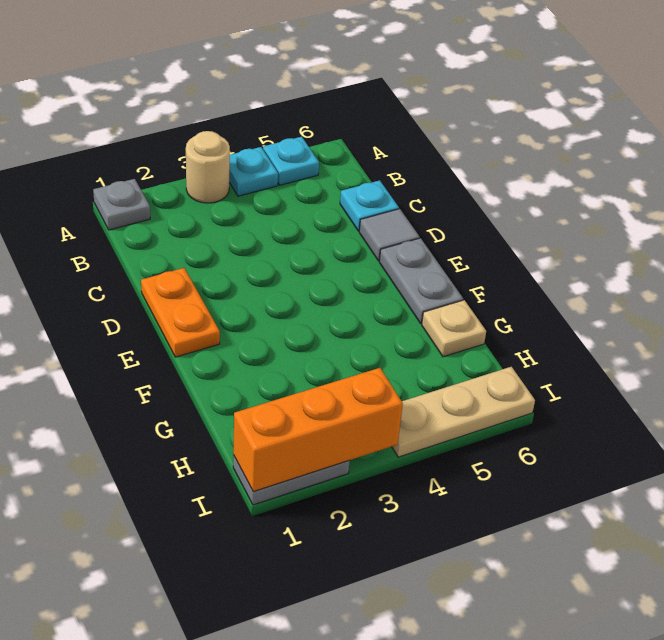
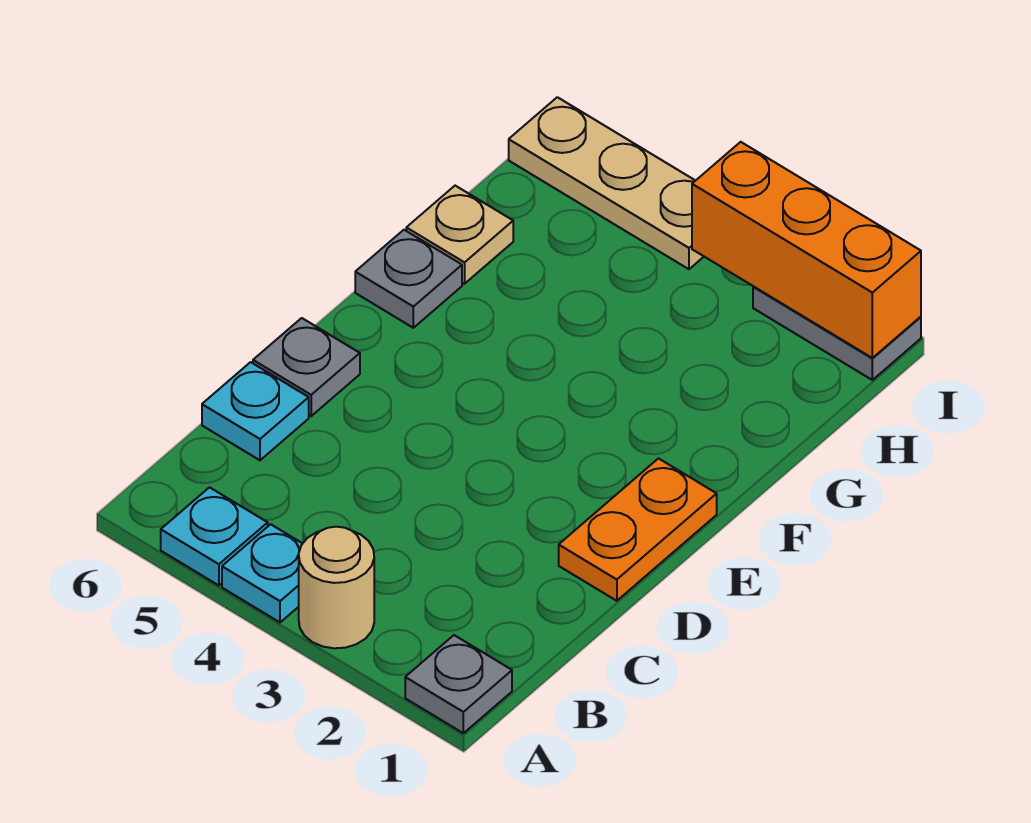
grey tile D6 level 1 -> grey plate D6 level 1
grey plate E6:F6 level 1 -> grey plate F6 level 1

